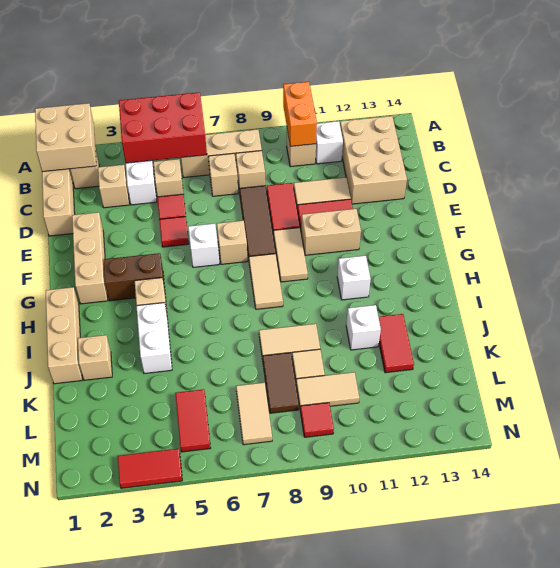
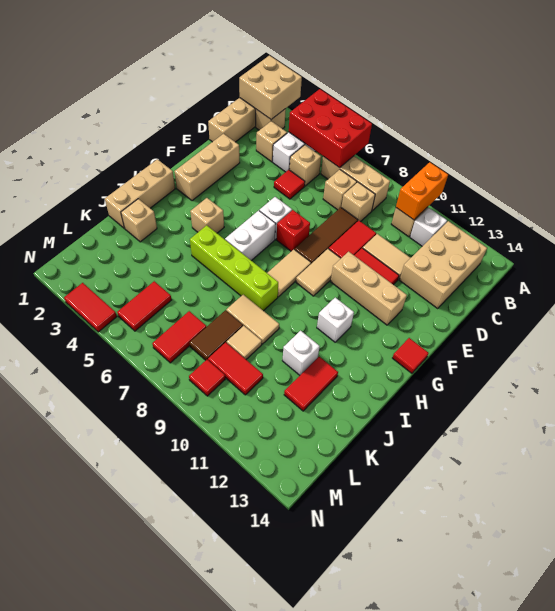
red tile E5 level 1 -> red tile G14 level 1
tan brick F7 level 1 -> red brick F7 level 1
tan brick F10:F11 level 1 -> tan brick F10:F12 level 1
brown brick G3:G4 level 1 -> none
white brick I4:J4 level 1 -> white brick G6:H6 level 1
none -> lime brick I5:I8 level 1
tan tile L7:M7 level 1 -> red tile L7:M7 level 1
tan tile L9:L10 level 1 -> red tile L9:L10 level 1

